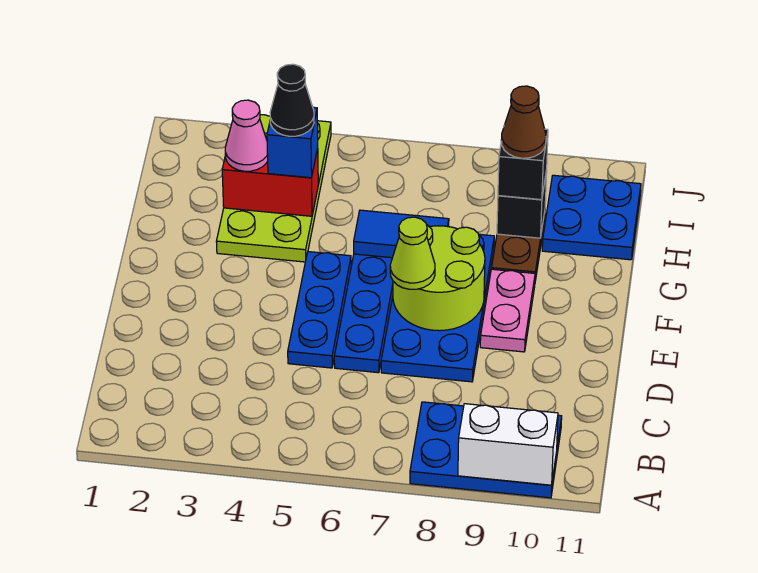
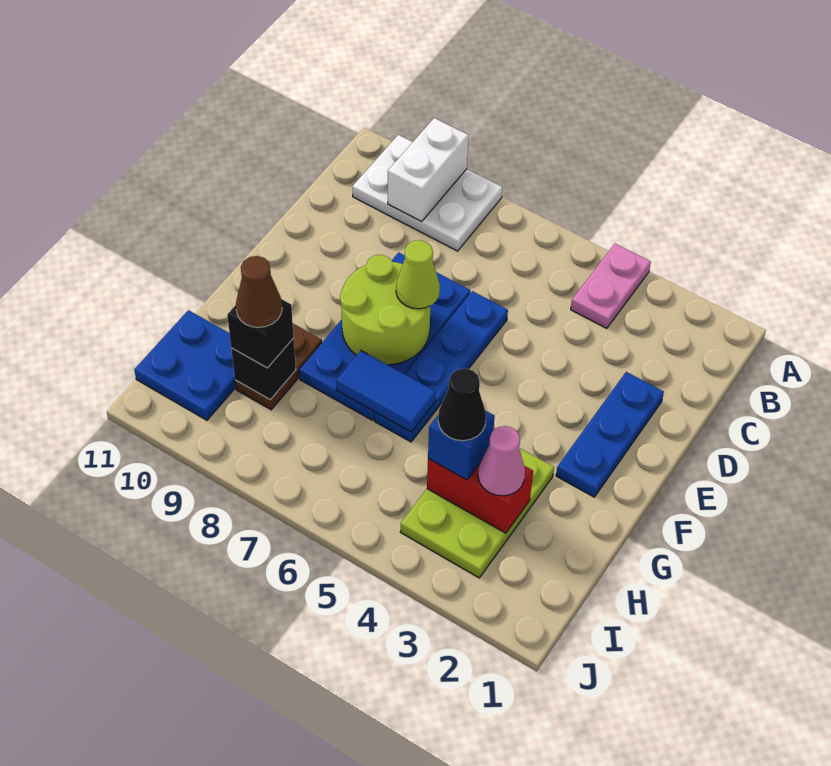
blue plate A8:B10 level 1 -> white plate A8:B10 level 1
white brick A9:A10 level 2 -> white brick A9:B9 level 2
blue plate D5:F5 level 1 -> blue plate D2:F2 level 1
pink plate E9:F9 level 1 -> pink plate A4:B4 level 1
lime plate G3:J4 level 1 -> lime plate G3:I4 level 1

